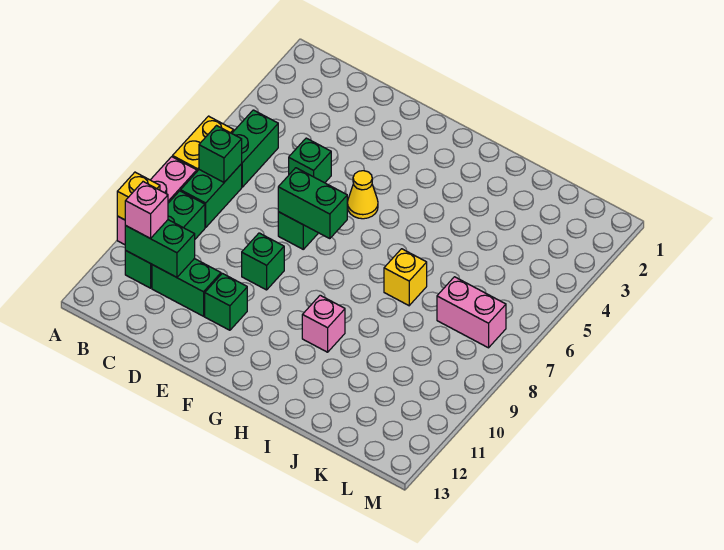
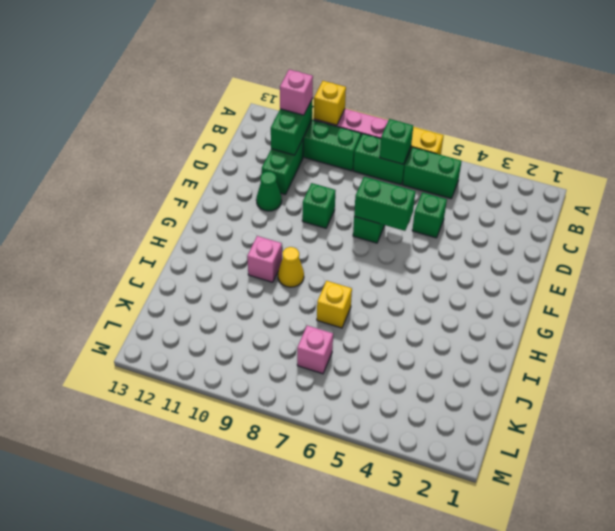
green brick E7:F7 level 2 -> green brick E6:E7 level 2
green brick E11 level 1 -> green cone E11 level 1
yellow cone F5 level 1 -> yellow cone H9 level 1
pink brick K7:L7 level 1 -> pink brick K7 level 1

